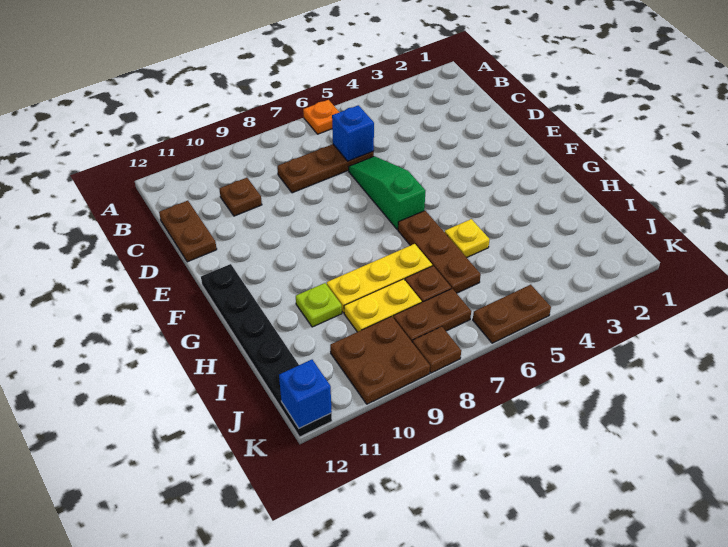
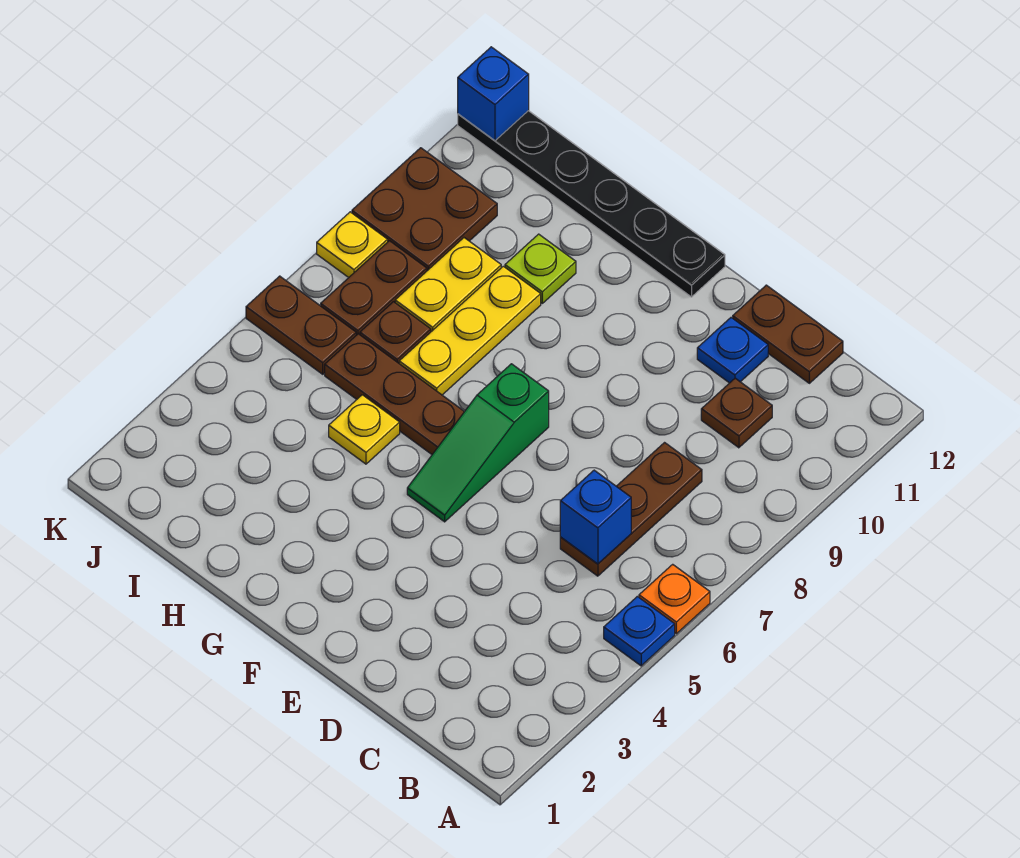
none -> blue plate A5 level 1
green slope D6:F6 level 1 top F -> green slope F5:F7 level 1 top 7
none -> blue plate D11 level 1
brown plate K5:K6 level 1 -> brown plate J6:K6 level 1
brown plate K8 level 1 -> yellow plate K8 level 1

